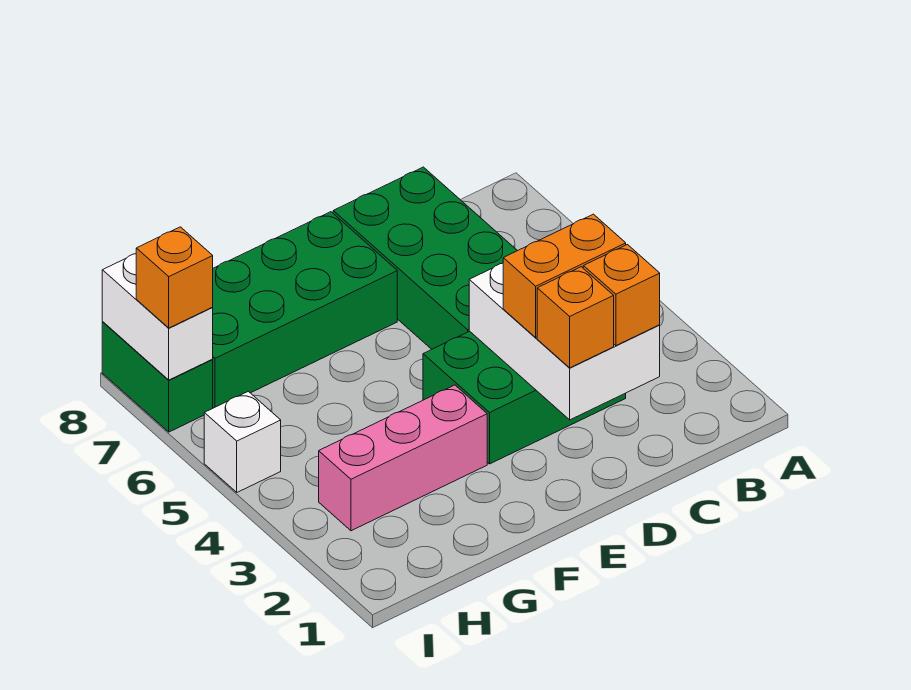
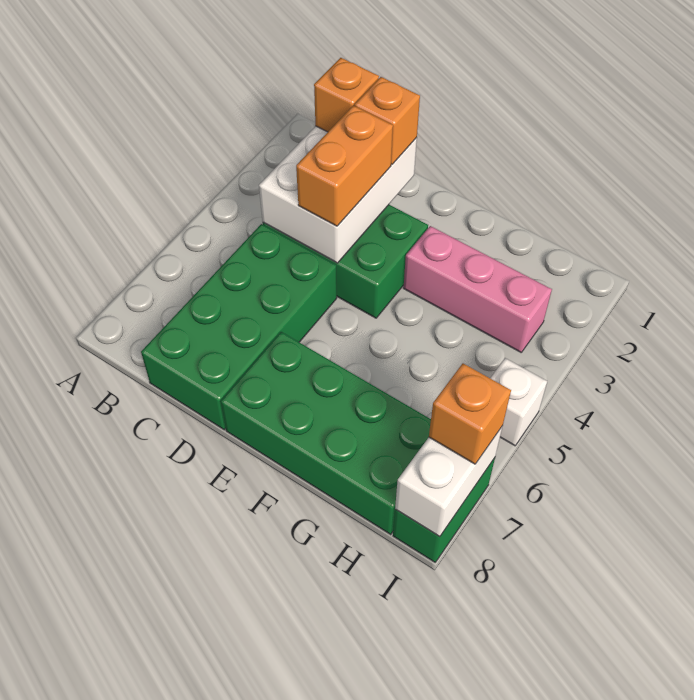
orange brick C3:D3 level 3 -> orange brick D3:D4 level 3

